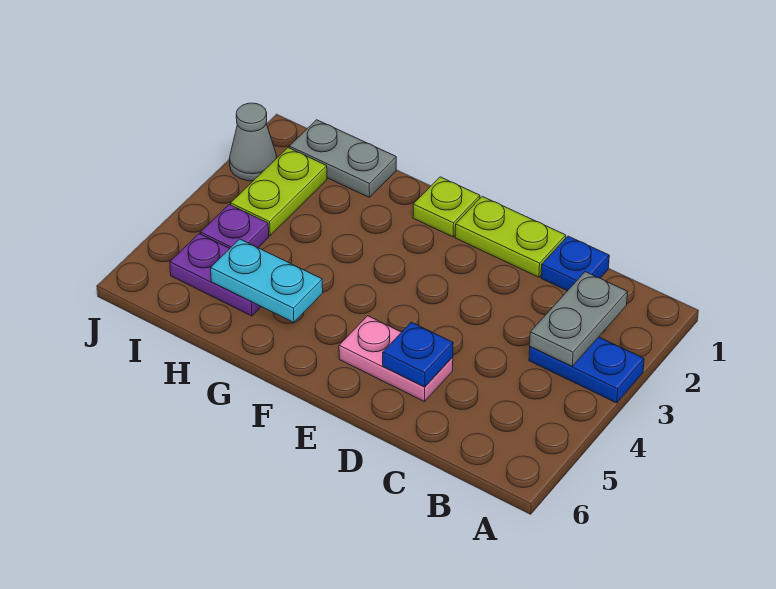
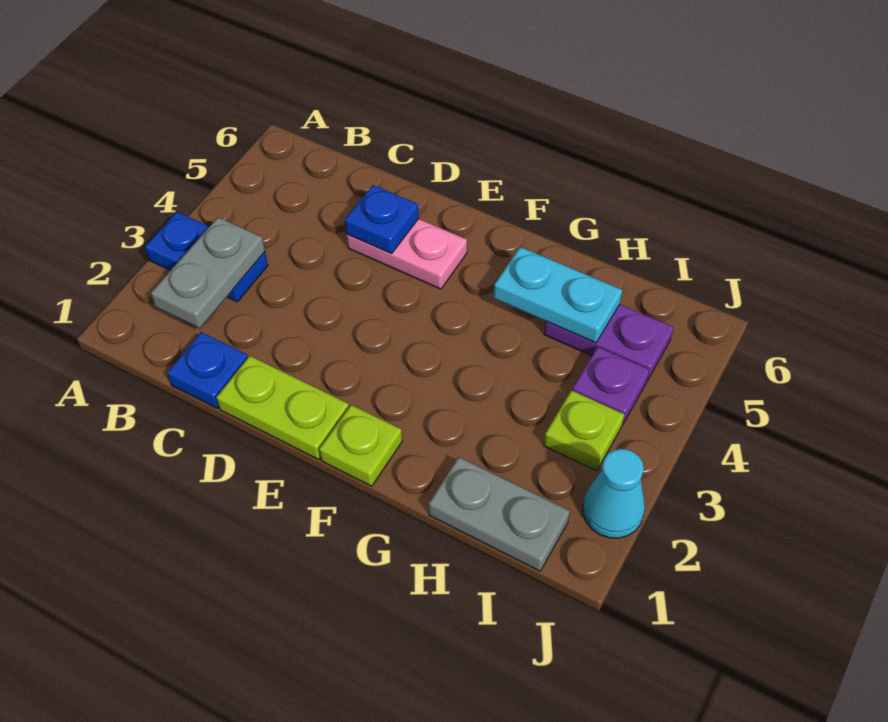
lime plate I2:I3 level 1 -> lime plate I3 level 1
grey cone J2 level 1 -> cyan cone J2 level 1

